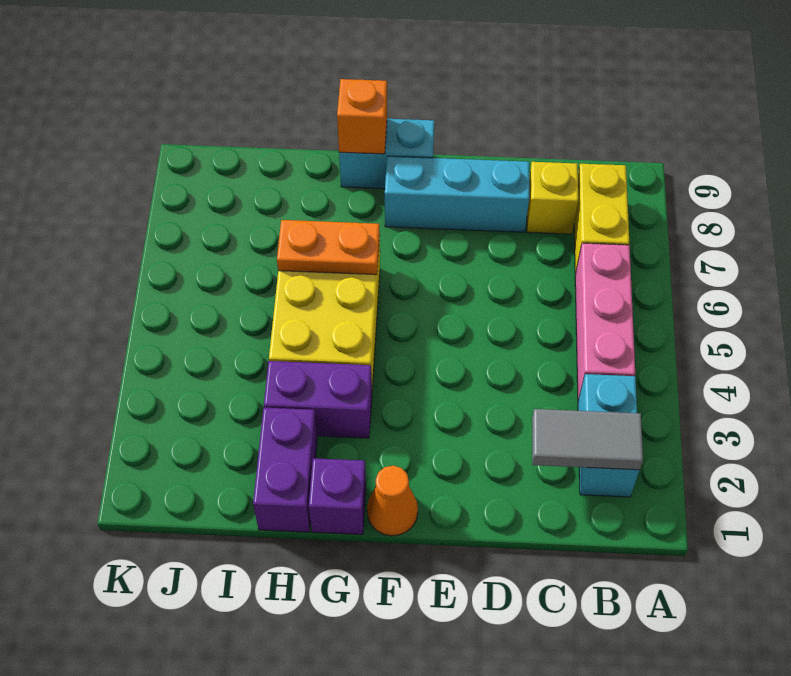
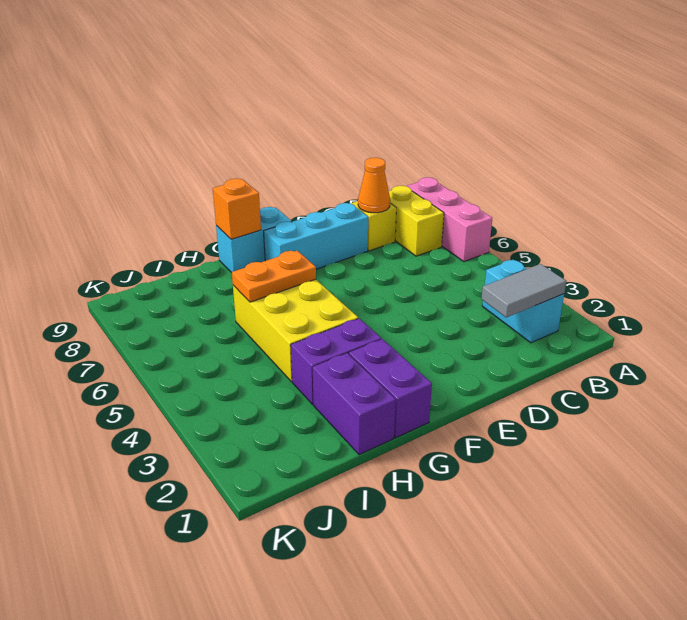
pink brick B4:B6 level 1 -> pink brick A6:A8 level 1
orange cone F1 level 1 -> orange cone C8 level 2
purple brick G1 level 1 -> purple brick G1:G2 level 1

